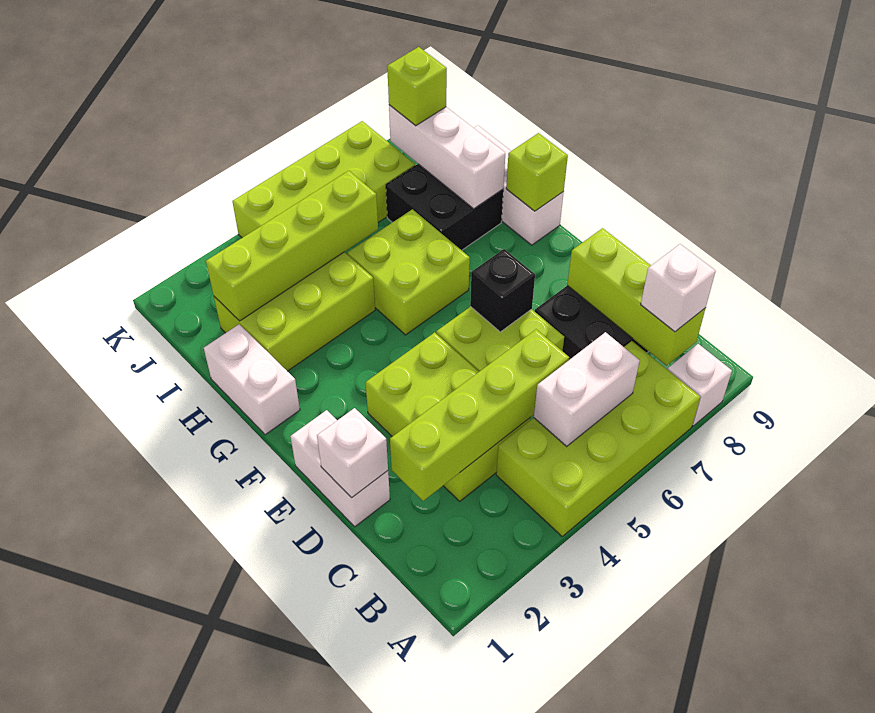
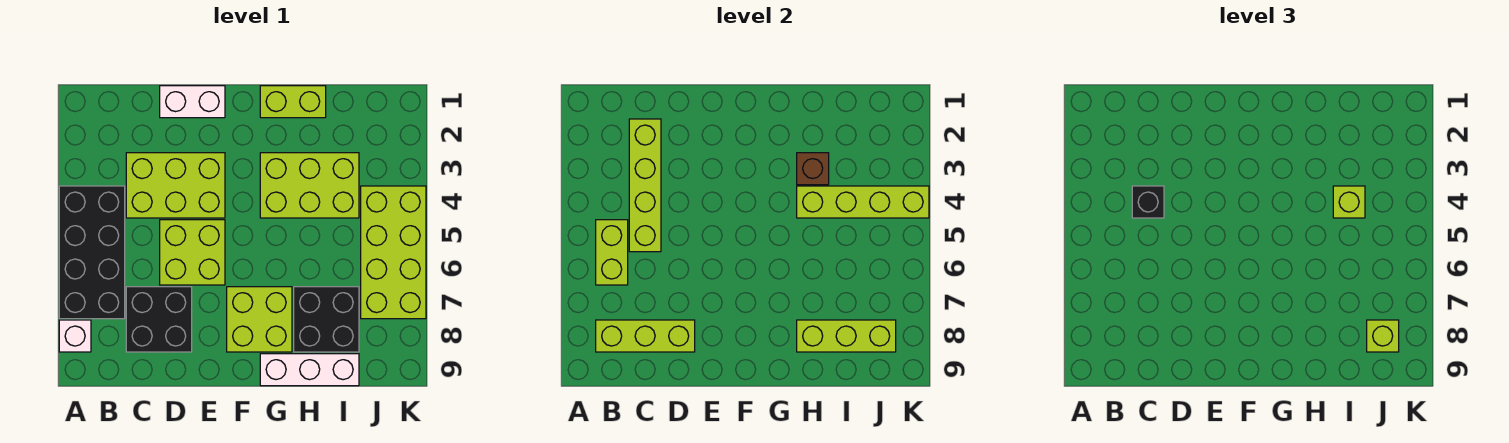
lime brick A4:B7 level 1 -> black brick A4:B7 level 1
white brick B5:B6 level 2 -> lime brick B5:B6 level 2
white brick B8 level 3 -> none
white brick D1 level 2 -> none
black brick E6 level 2 -> black brick C4 level 3
white brick G1:H1 level 1 -> lime brick G1:H1 level 1
lime brick G5:H6 level 1 -> lime brick F7:G8 level 1
lime brick G9 level 2 -> lime brick I4 level 3
lime brick H2:I4 level 1 -> lime brick G3:I4 level 1
none -> brown brick H3 level 2
white brick H8:J8 level 2 -> lime brick H8:J8 level 2
lime brick I2:I5 level 2 -> lime brick H4:K4 level 2

